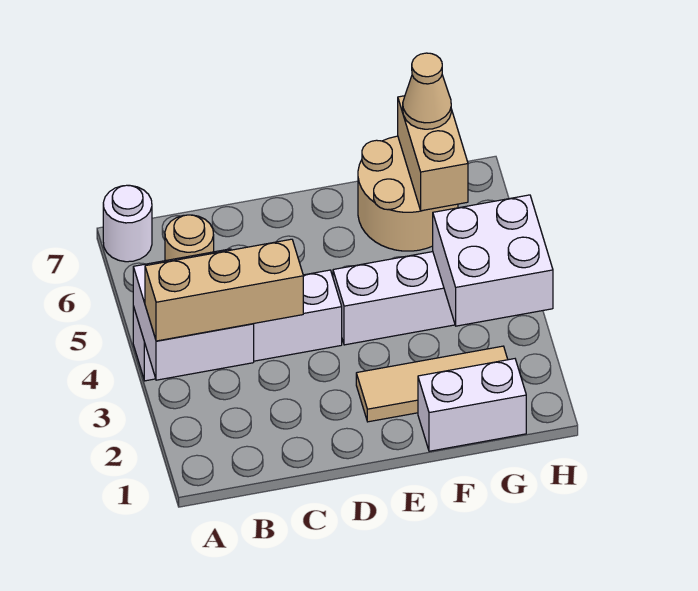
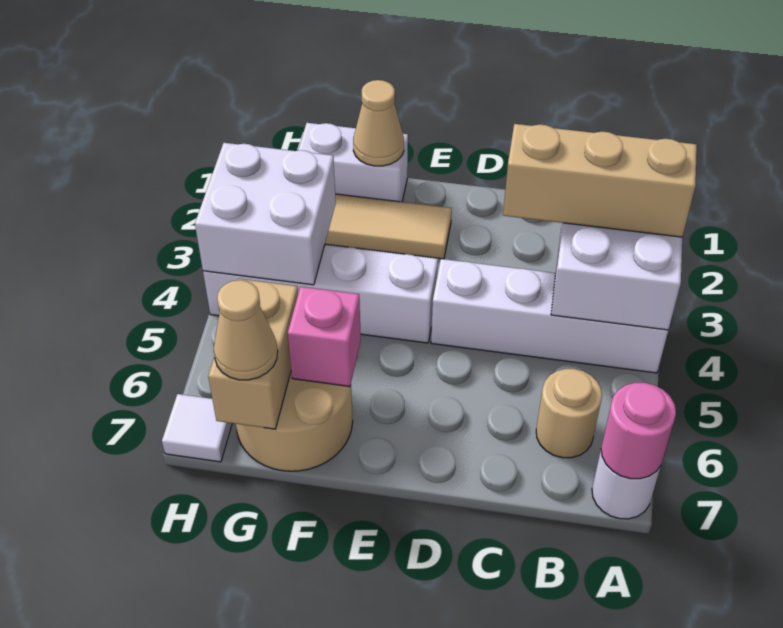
none -> pink round brick A7 level 2
none -> tan cone F1 level 2
none -> pink brick F6 level 2
none -> white tile H7 level 1

